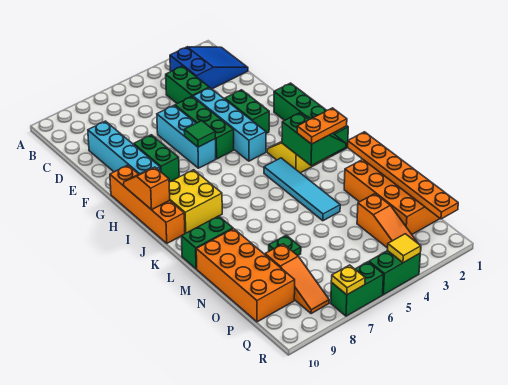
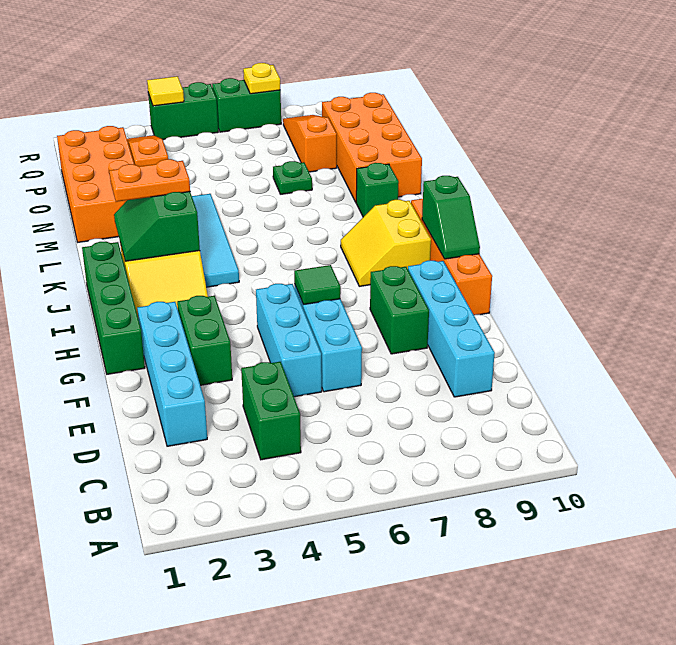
blue slope B1:C3 level 1 top 3 -> none
cyan brick E4:H4 level 1 -> cyan brick D2:G2 level 1
green brick E5:G5 level 1 -> cyan brick E5:G5 level 1
orange slope H10:I10 level 2 top I -> green slope H10:I10 level 2 top I
yellow brick I8:J9 level 1 -> yellow slope I8:J9 level 1 top 9
orange plate L1:Q1 level 2 -> none
green brick L9:L10 level 1 -> green brick L9 level 1

